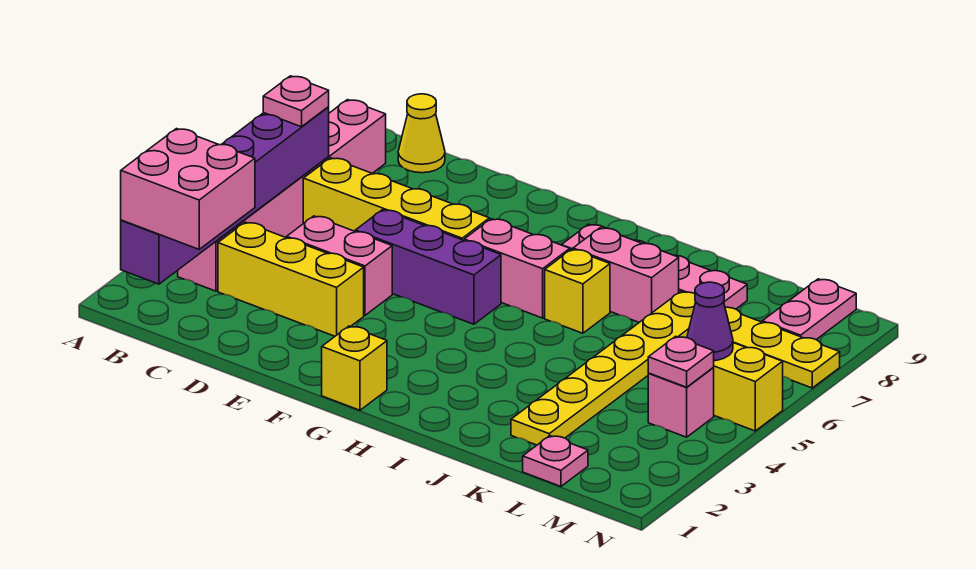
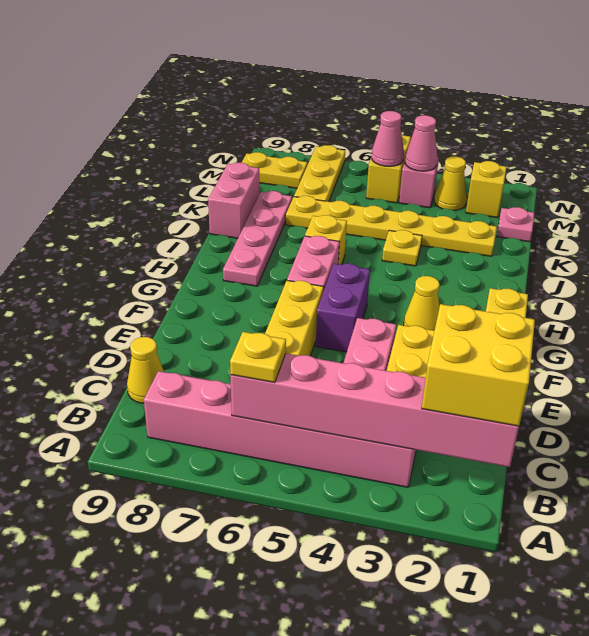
purple brick B1:B6 level 2 -> pink brick B1:B6 level 2
pink brick B1:C2 level 3 -> yellow brick B1:C2 level 3
pink plate B6 level 3 -> yellow plate B6 level 3
purple brick E5:G5 level 1 -> purple brick F5:G5 level 1
none -> yellow cone G3 level 1
pink brick I7:J7 level 1 -> pink brick J9:K9 level 1
none -> yellow plate J4 level 1
none -> yellow brick M2 level 1
none -> yellow cone M3 level 1
pink plate M4 level 2 -> pink cone M4 level 2
purple cone M5 level 2 -> pink cone M5 level 2
pink plate M8:M9 level 1 -> yellow plate M8:M9 level 1

